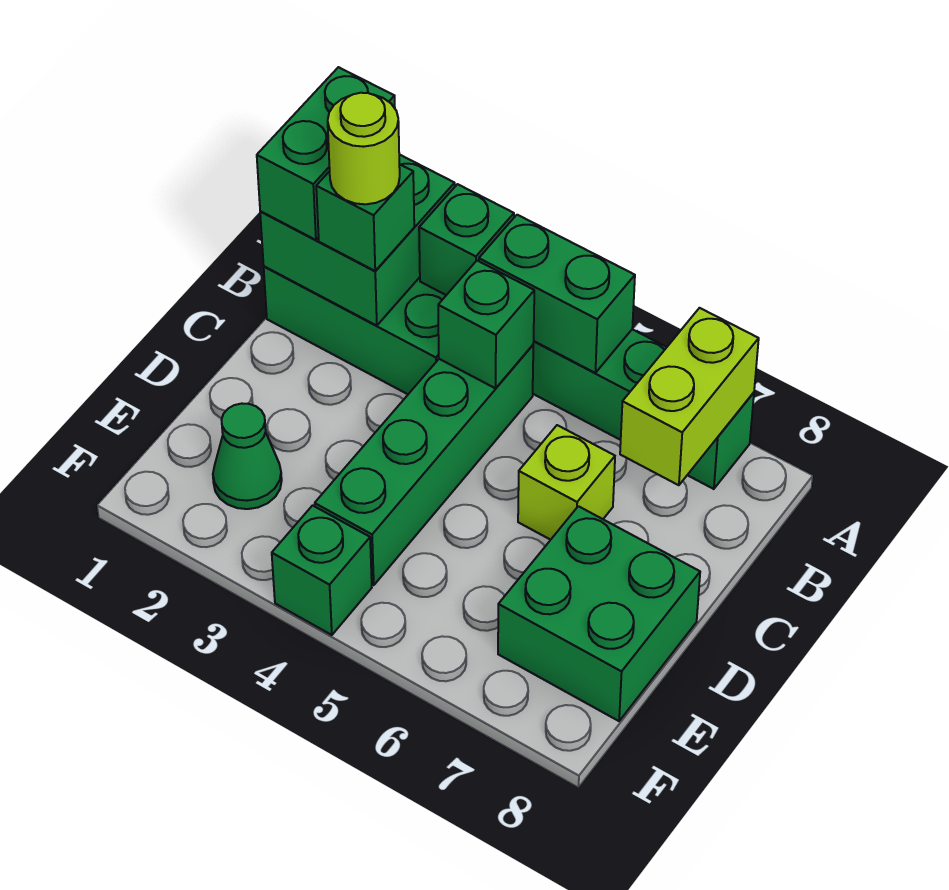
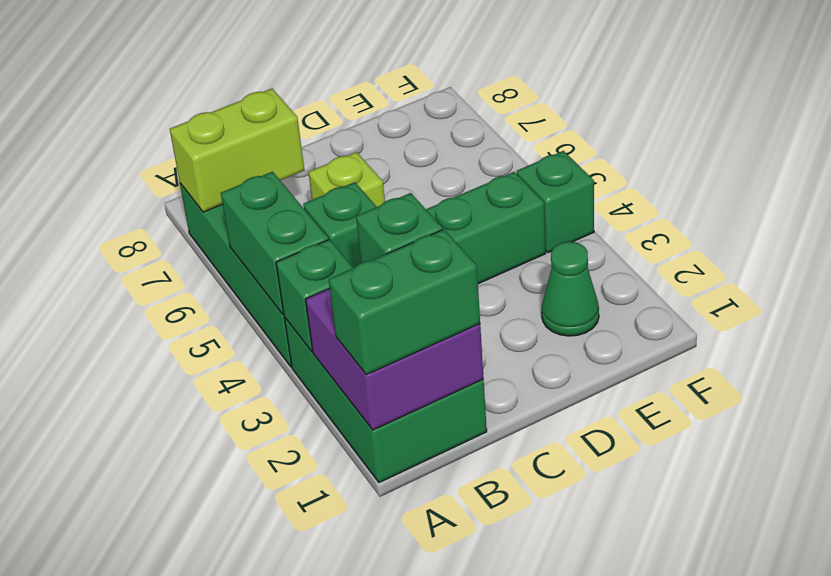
green brick A1:B2 level 2 -> purple brick A1:B2 level 2
lime round brick B2 level 4 -> none
green brick D7:E8 level 1 -> none

